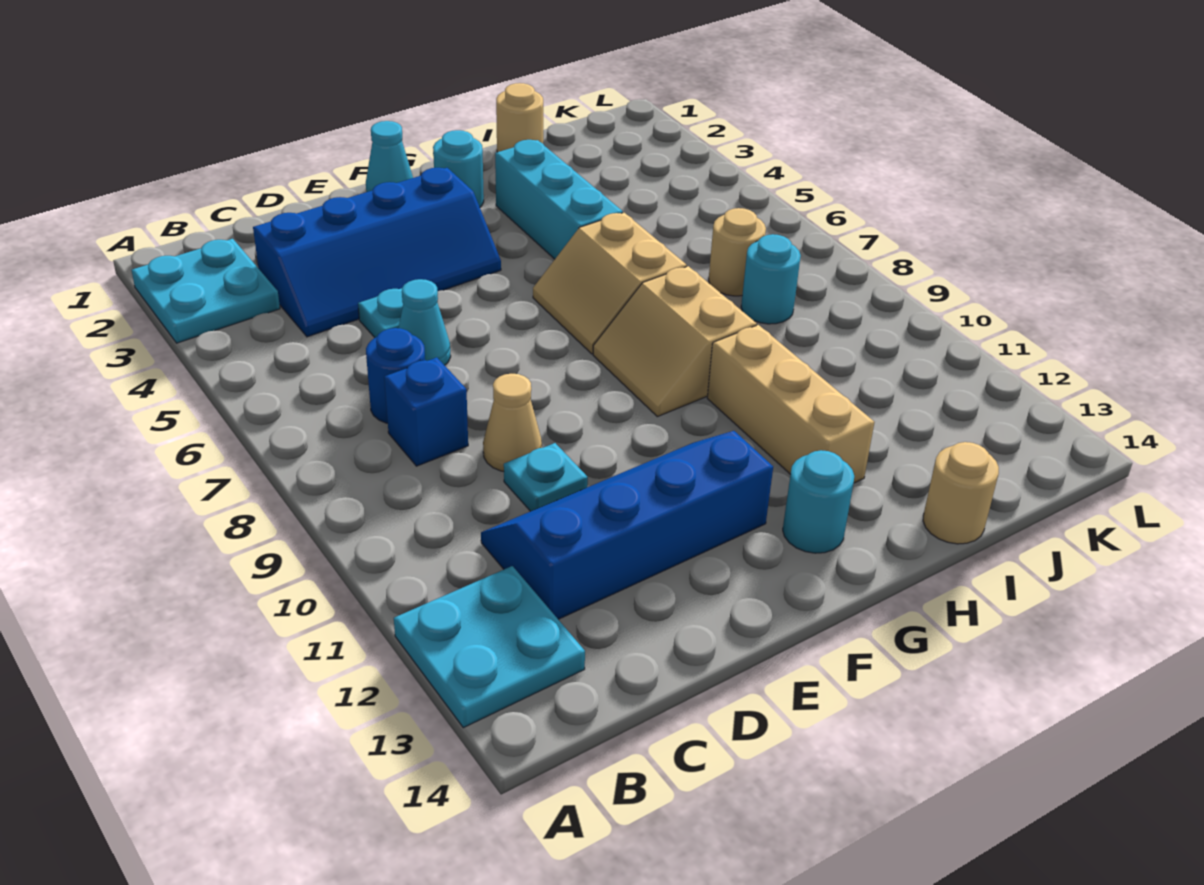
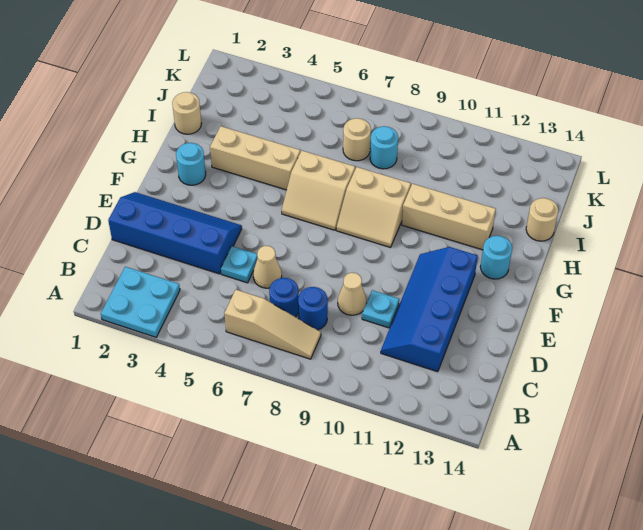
cyan plate A12:B13 level 1 -> none
none -> tan slope B6:B8 level 1 top 6
blue slope C3:F4 level 1 top 3 -> blue slope D1:E4 level 1 top D
blue brick C8 level 1 -> blue round brick C8 level 1
cyan cone D6 level 1 -> tan cone D6 level 1
cyan cone F1 level 1 -> none
cyan brick H3:H5 level 1 -> tan brick H3:H5 level 1

